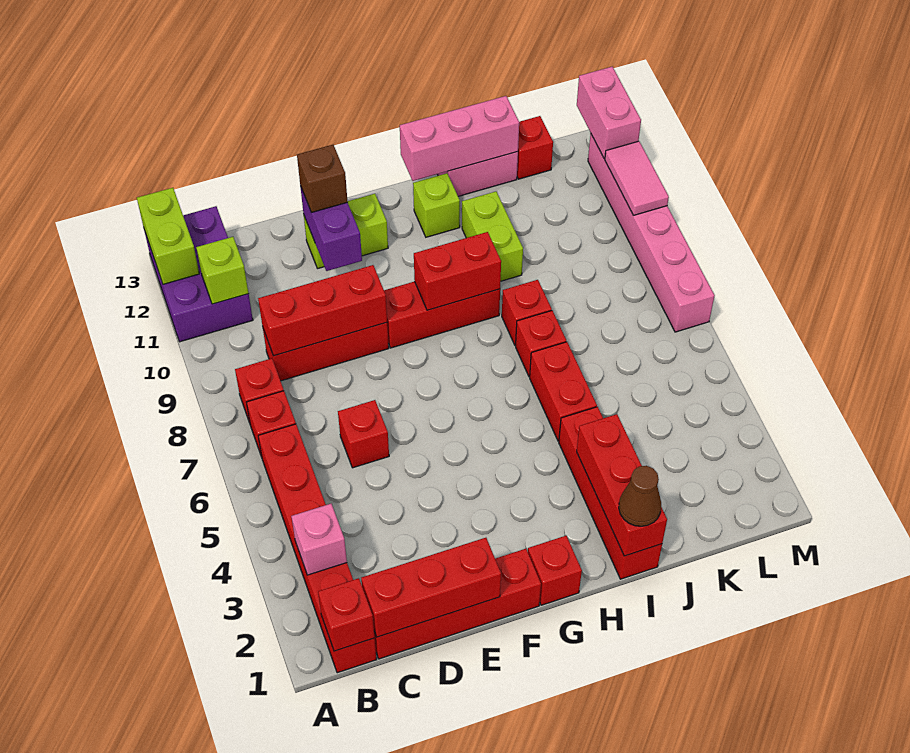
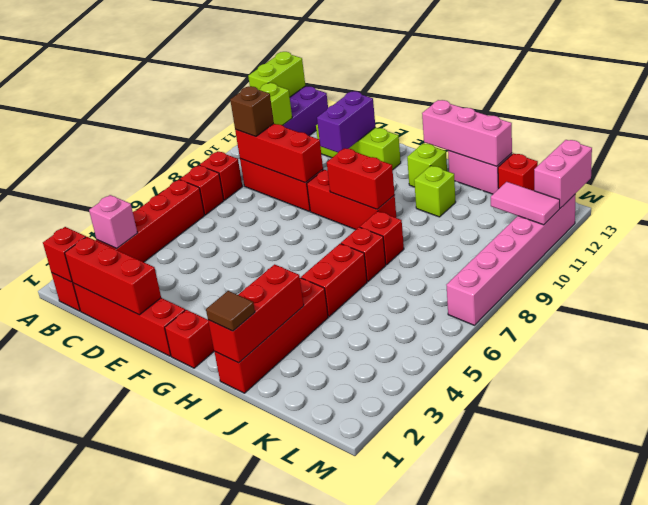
red brick D6 level 1 -> none
lime brick E12:F12 level 1 -> lime brick D12:F12 level 1
brown brick E12 level 3 -> brown brick C9 level 3
brown cone I1 level 3 -> brown tile I1 level 3
lime brick I10:I11 level 1 -> lime brick I11 level 1
pink tile M10:M11 level 2 -> pink tile L11:M11 level 2

